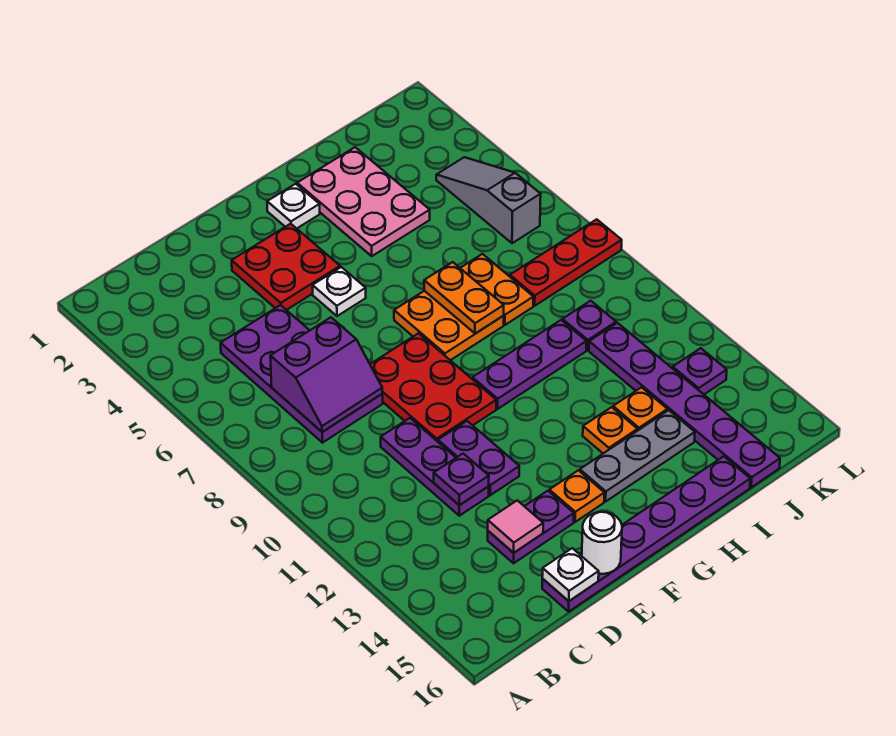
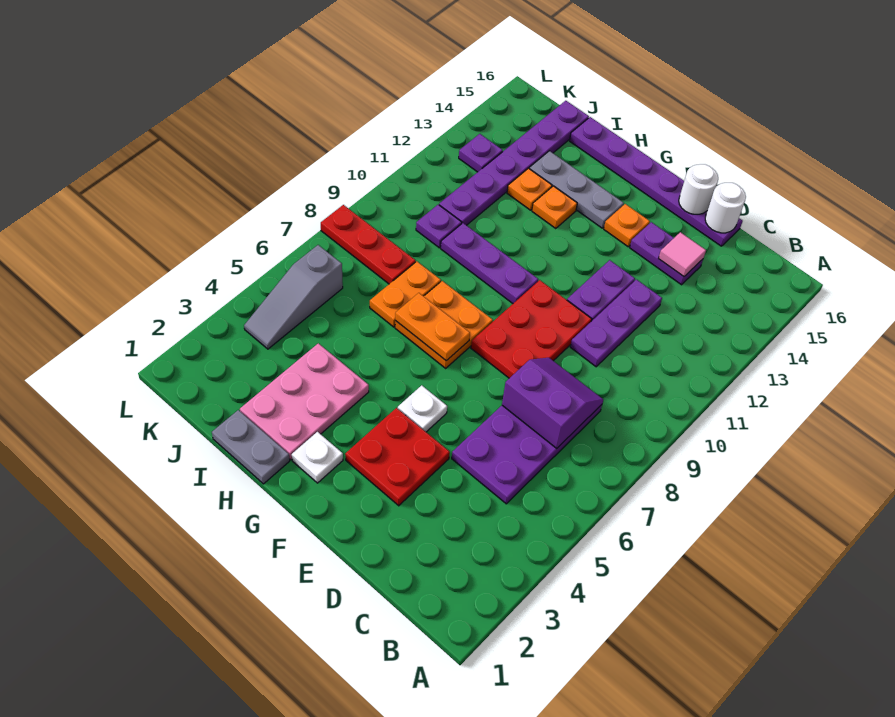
purple plate D12 level 2 -> none
white plate D16 level 2 -> white round brick D16 level 2
none -> grey plate H1:I1 level 1
orange plate H7:H8 level 2 -> orange plate G7:H7 level 2

